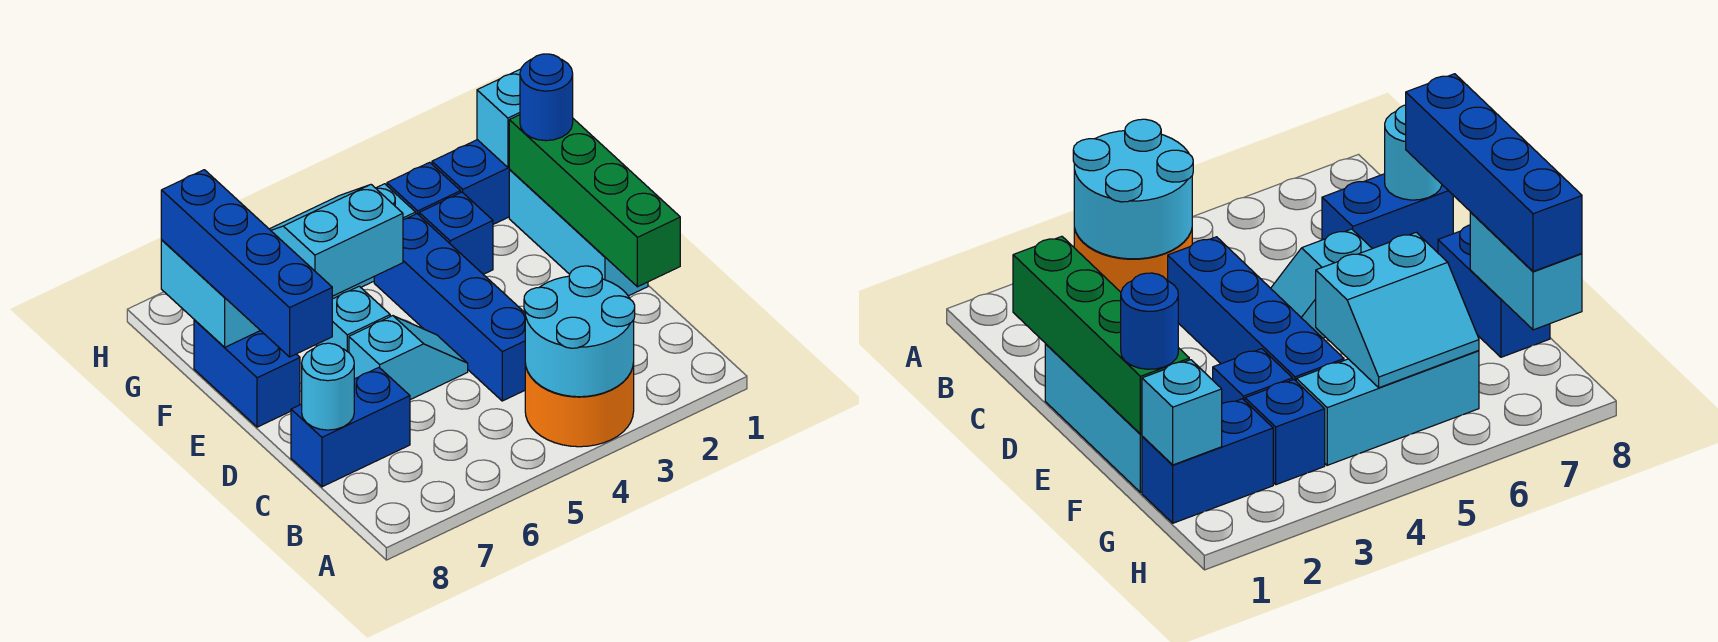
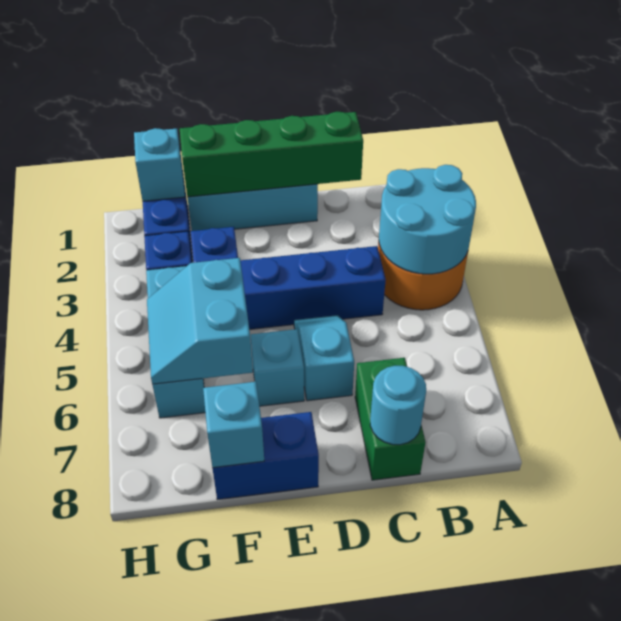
blue brick C7:C8 level 1 -> green brick C7:C8 level 1
blue brick D8:G8 level 3 -> none
blue round brick F1 level 3 -> none
cyan brick F8:G8 level 2 -> cyan brick F8 level 2

